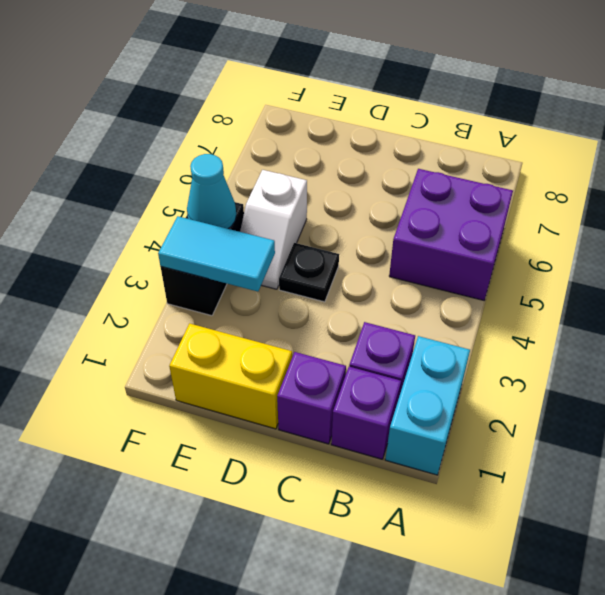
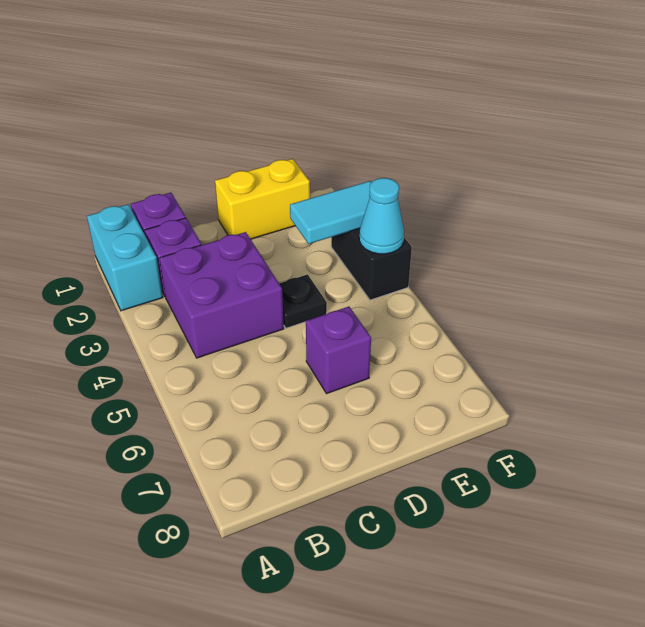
purple brick A5:B6 level 1 -> purple brick B3:C4 level 1
purple brick C1 level 1 -> purple brick D6 level 1
white slope E4:E5 level 1 top 5 -> none

